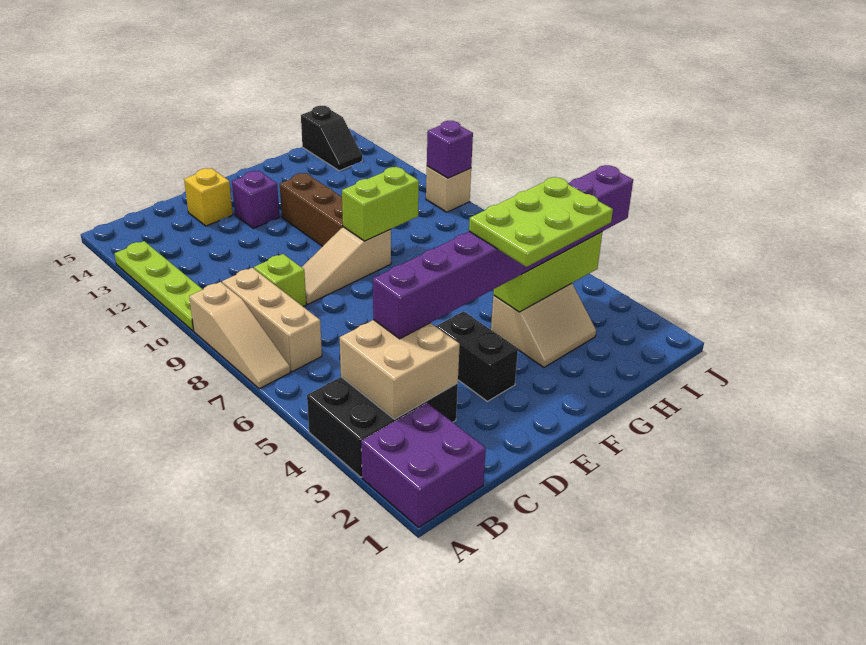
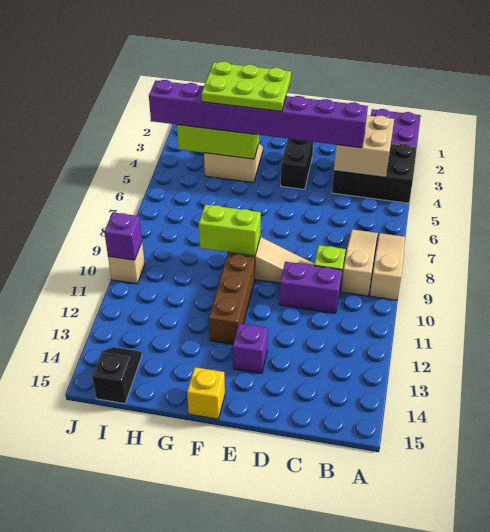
lime plate A10:A13 level 1 -> none
tan brick B7:B9 level 1 -> tan slope B7:B9 level 1 top 9
none -> purple brick C10:D10 level 1
yellow brick D14 level 1 -> yellow brick F15 level 1

